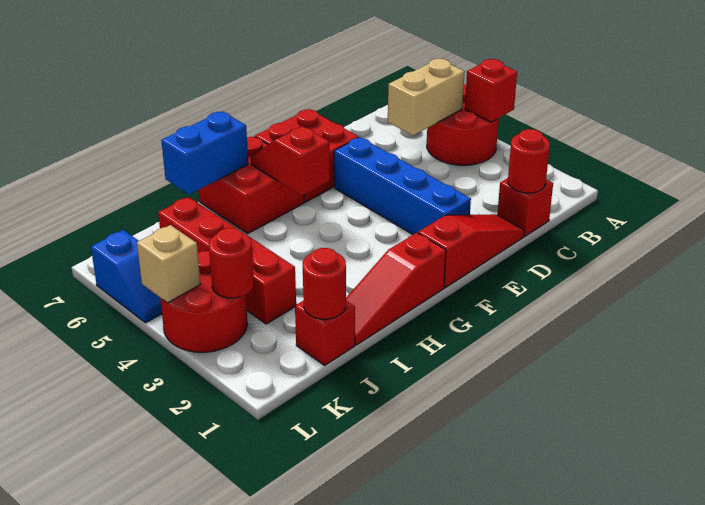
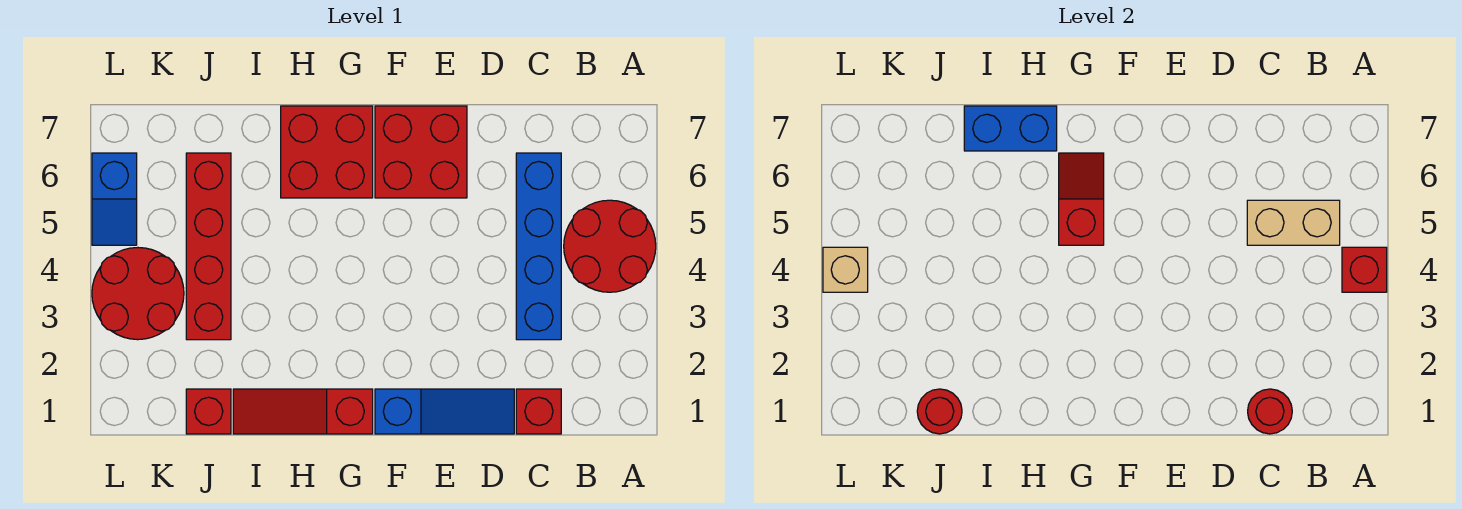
red slope D1:F1 level 1 top F -> blue slope D1:F1 level 1 top F
blue brick E2:E5 level 1 -> blue brick C3:C6 level 1
red round brick K3 level 2 -> none

